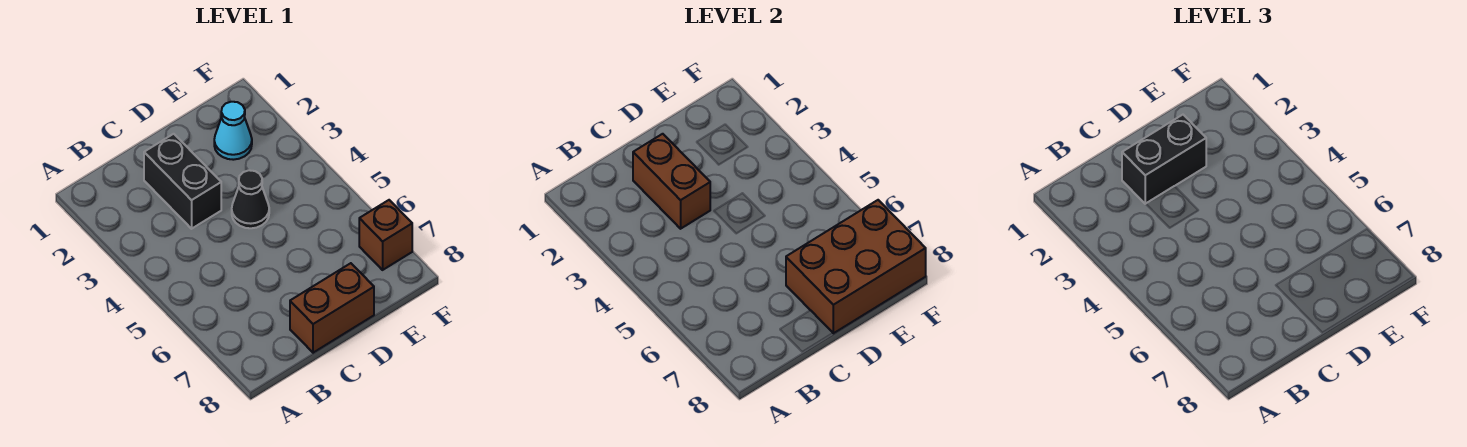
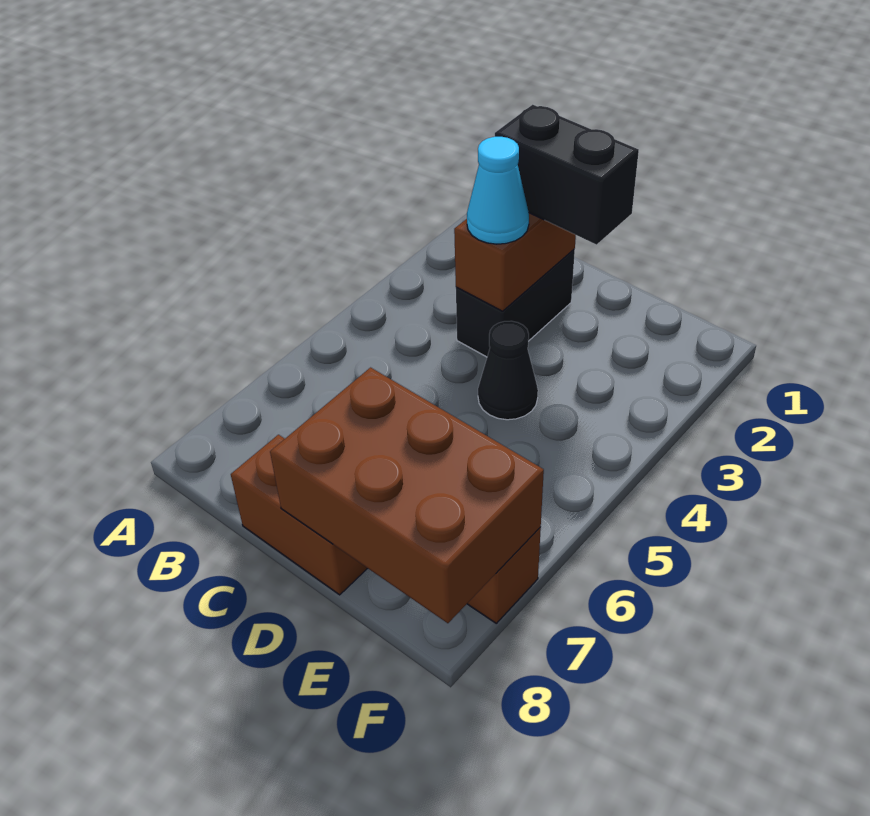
cyan cone E2 level 1 -> cyan cone C3 level 3

